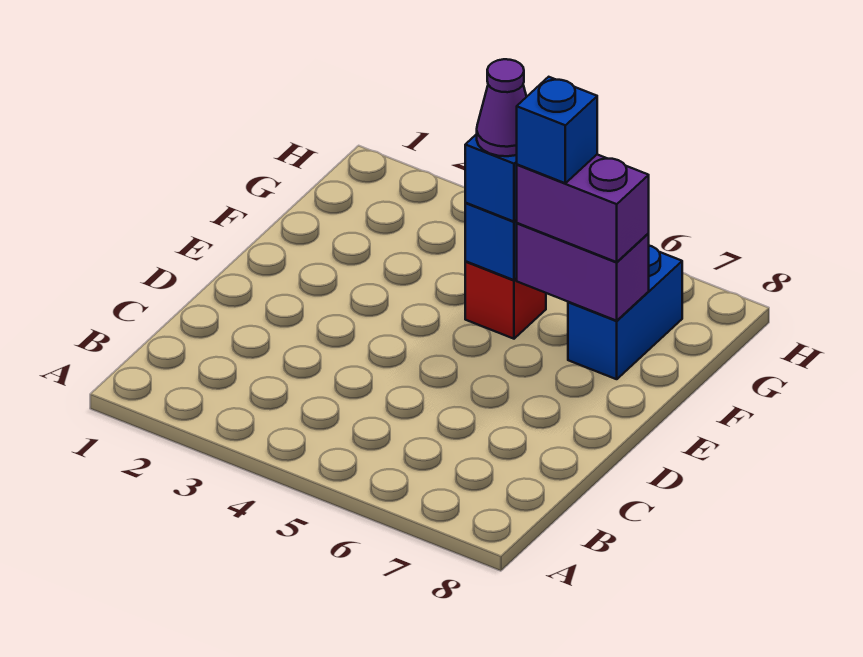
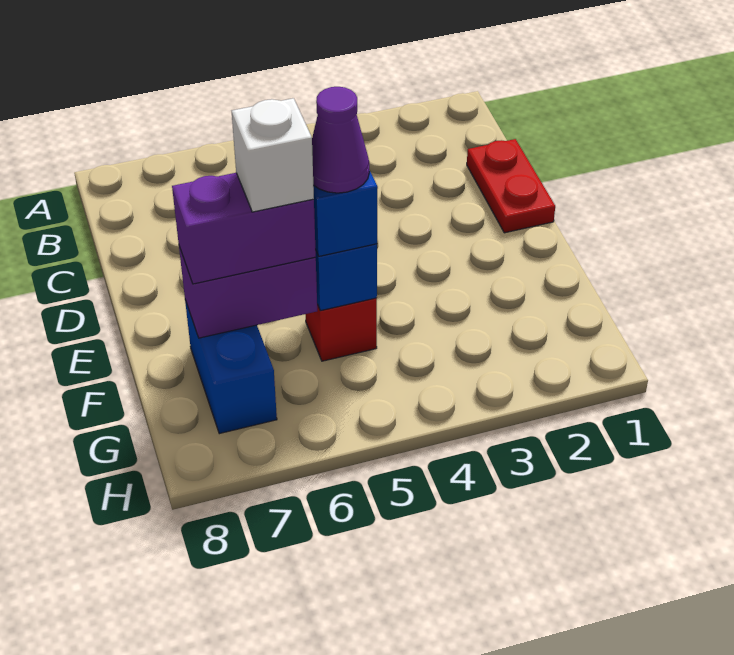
none -> red plate C1:D1 level 1
blue brick F6 level 4 -> white brick F6 level 4

